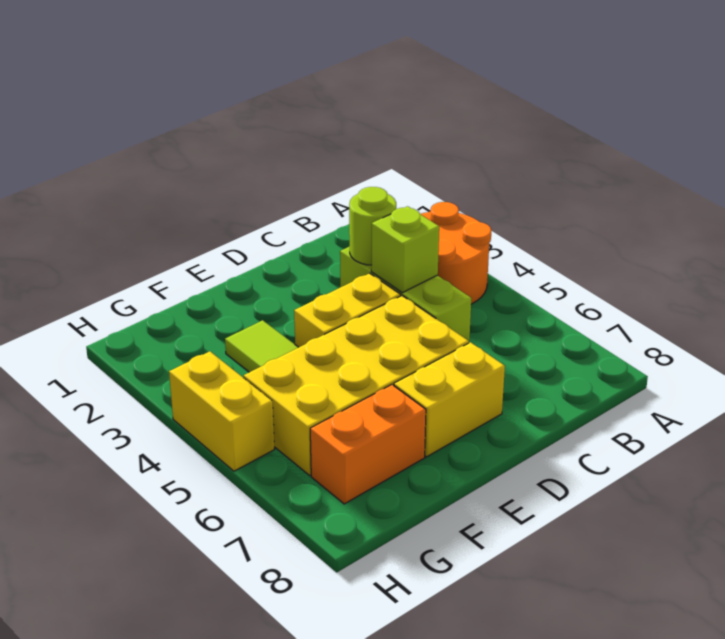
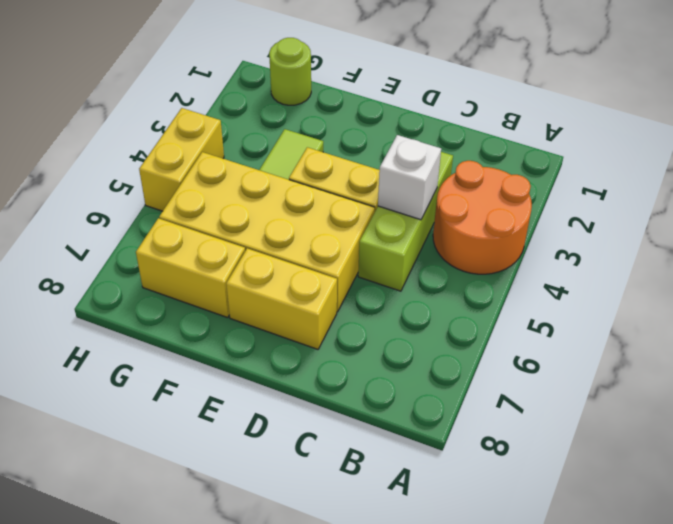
lime round brick C3 level 2 -> lime round brick G1 level 1
lime brick C4 level 2 -> white brick C4 level 2
orange brick F7:G7 level 1 -> yellow brick F7:G7 level 1

